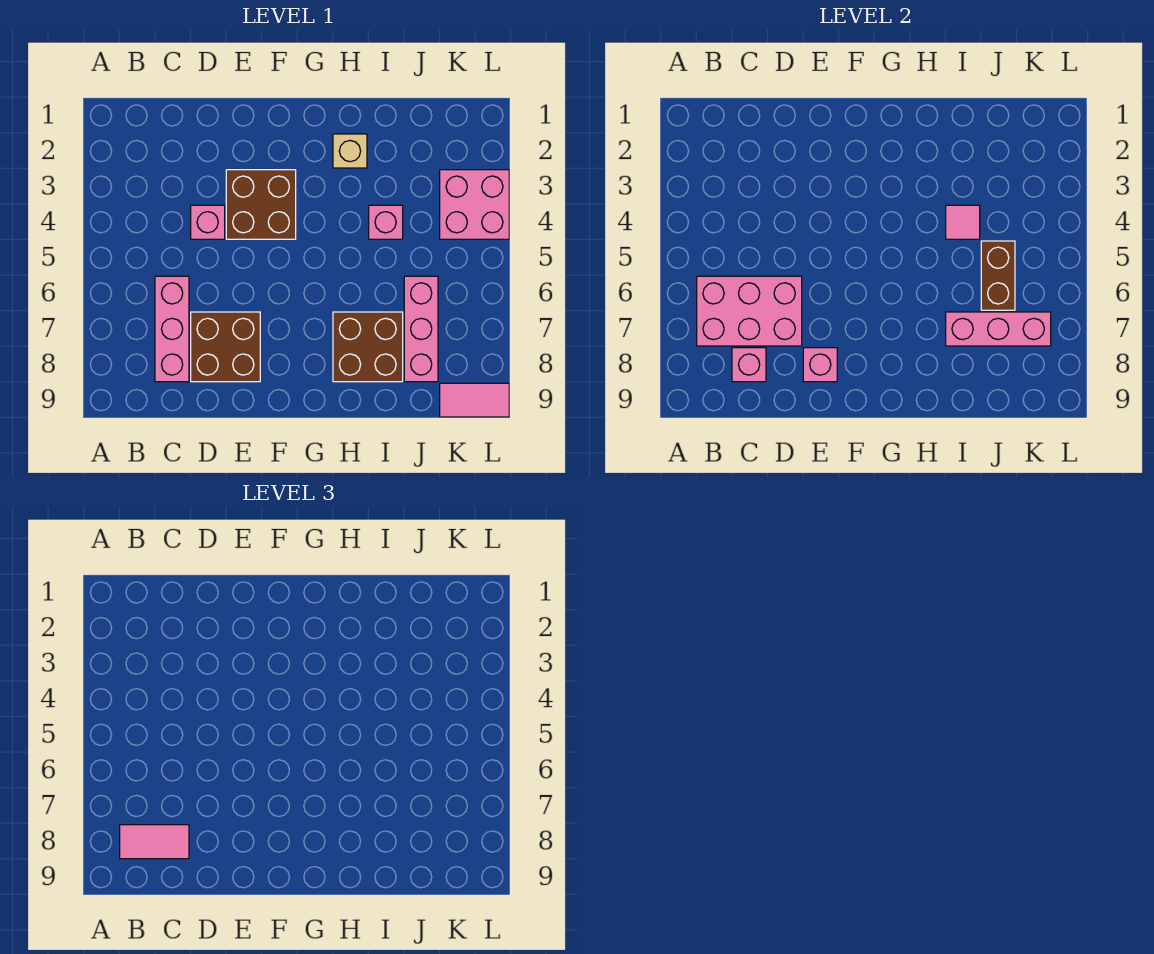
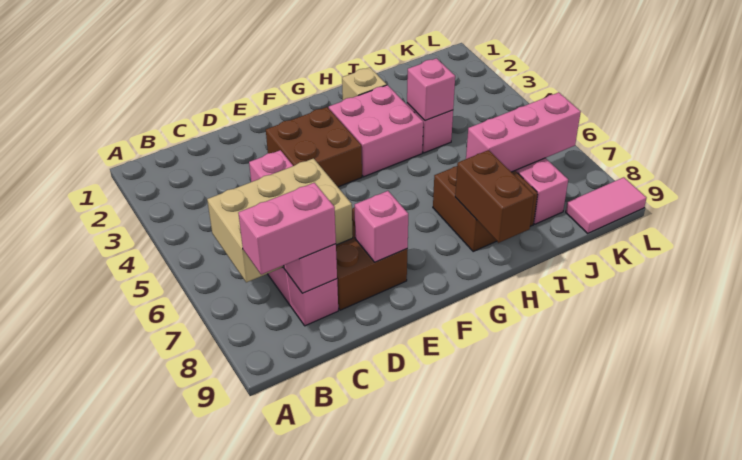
pink brick B6:D7 level 2 -> tan brick B6:D7 level 2
pink tile B8:C8 level 3 -> pink brick B8:C8 level 3
pink tile I4 level 2 -> pink brick I4 level 2
brown brick J5:J6 level 2 -> brown brick H8:H9 level 2
pink brick K3:L4 level 1 -> pink brick G3:H4 level 1

